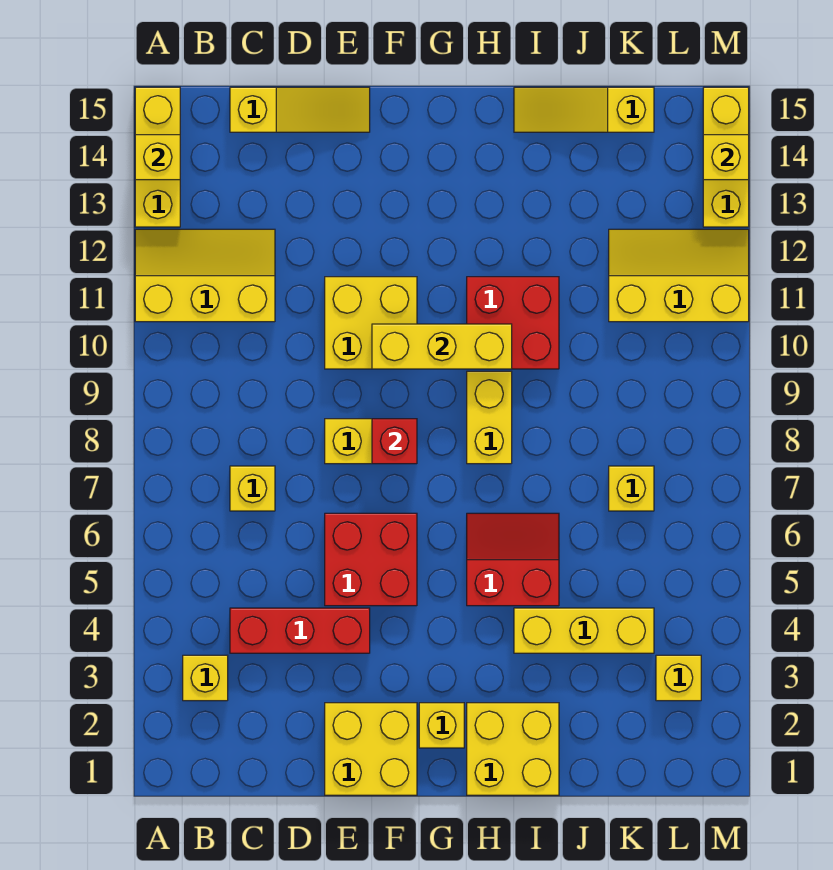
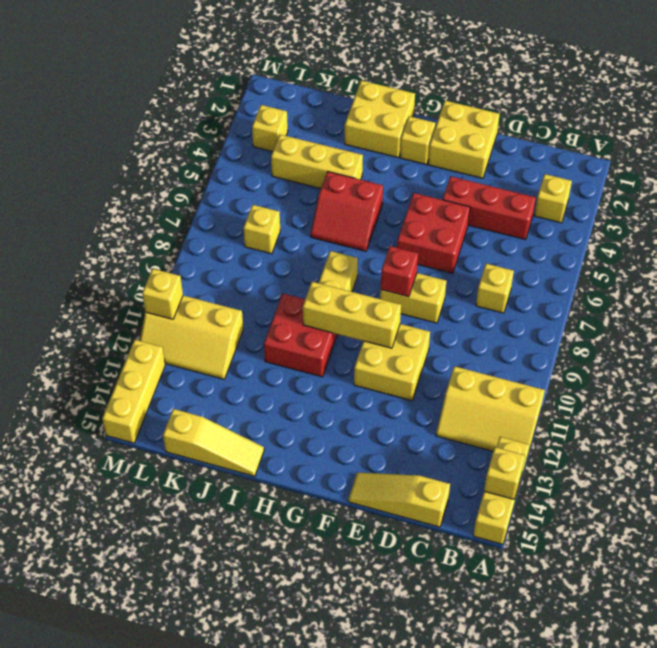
yellow brick M14 level 2 -> yellow brick M11 level 2

